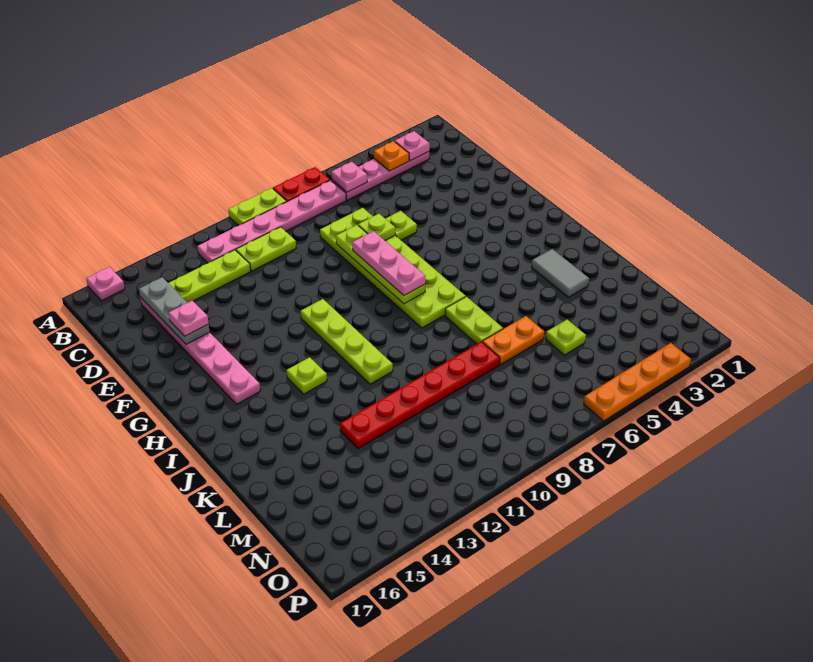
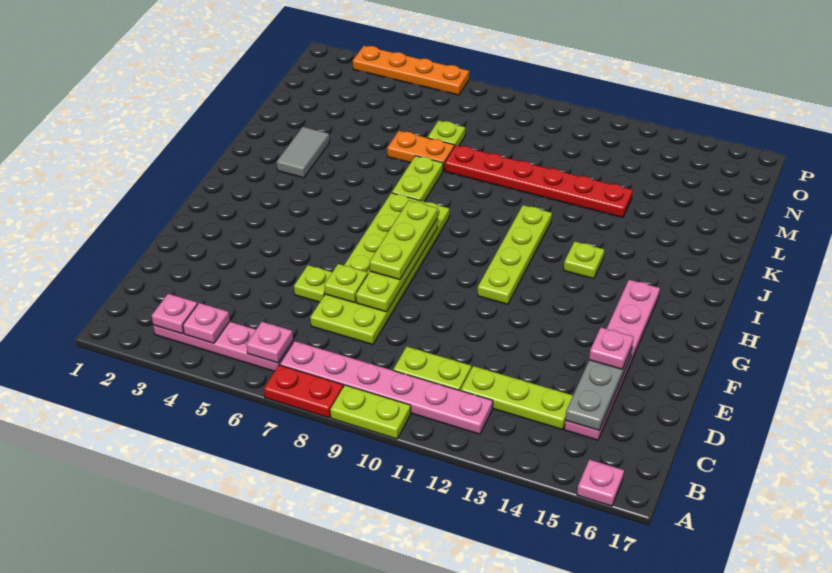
orange plate B4 level 2 -> pink plate B4 level 2
pink plate F8:H8 level 3 -> lime plate F8:H8 level 3
lime plate M5 level 1 -> lime plate M7 level 1

